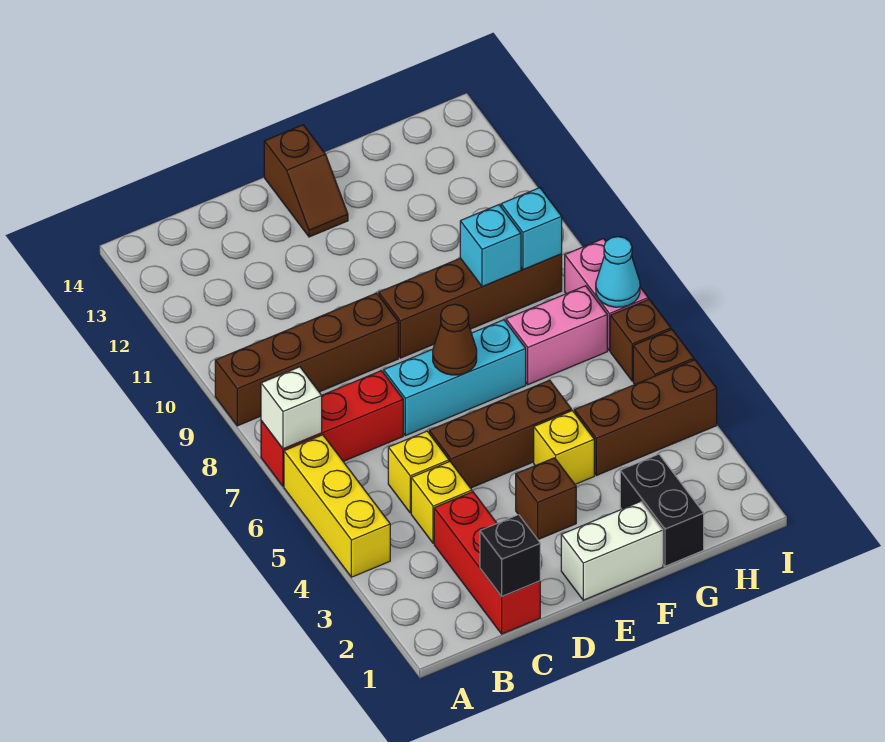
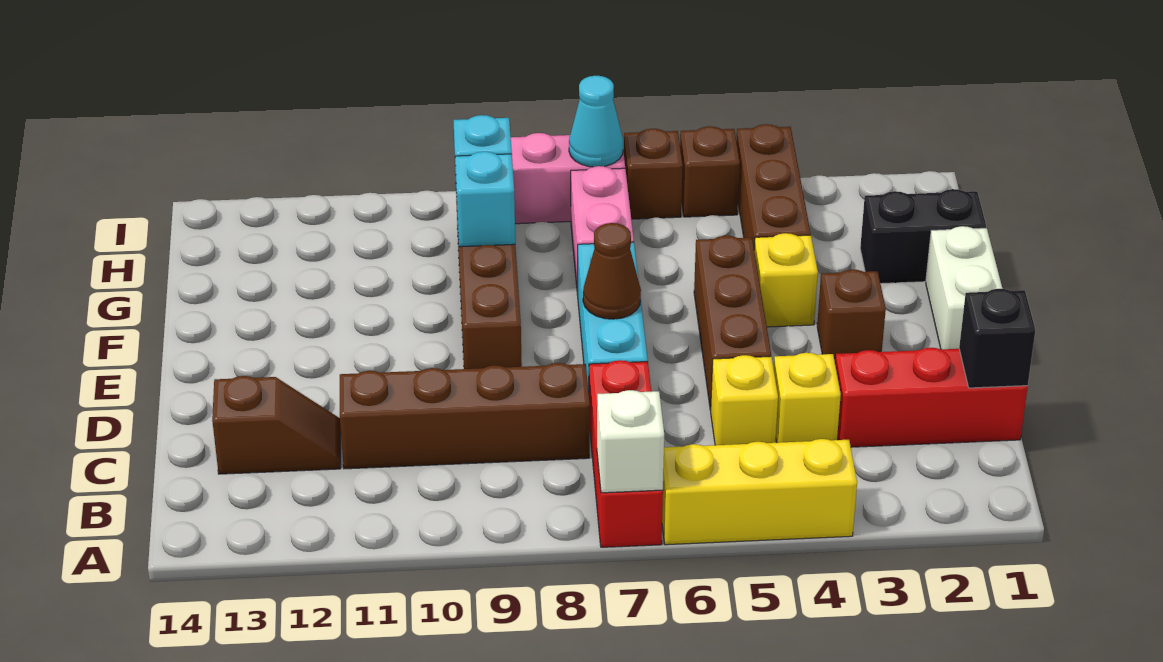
brown brick A9:D9 level 1 -> brown brick C8:C11 level 1
brown slope E13:E14 level 1 top 14 -> brown slope C12:C13 level 1 top 13

